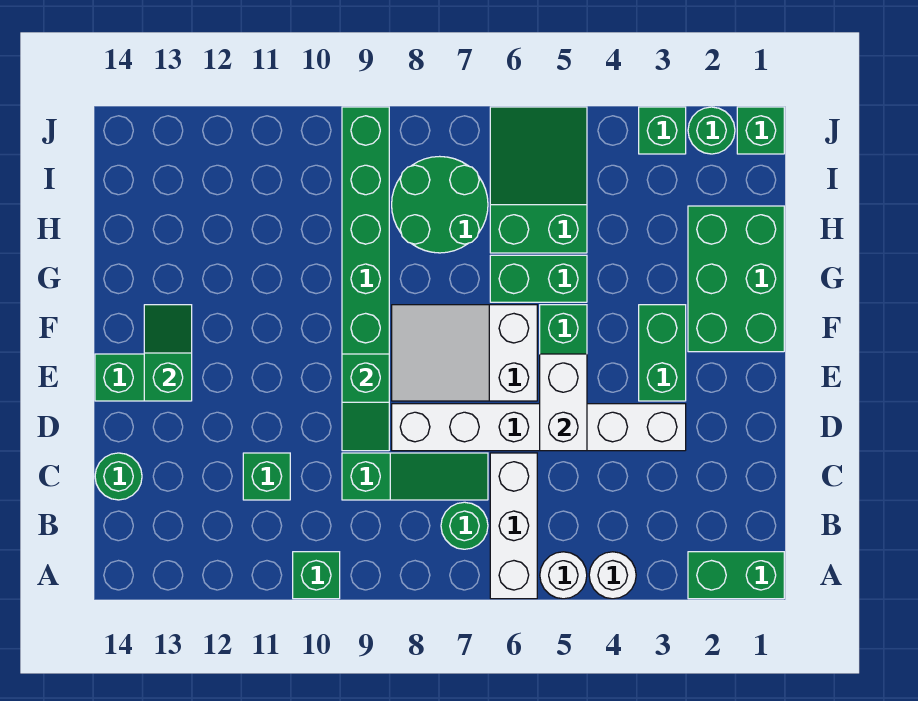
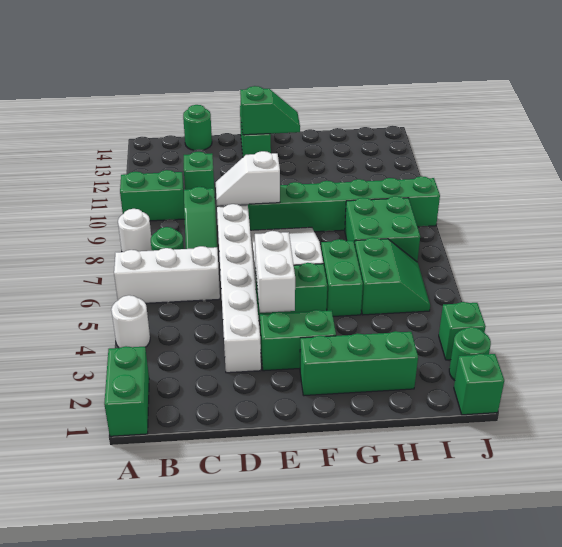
white round brick A5 level 1 -> white round brick A8 level 1
green brick A10 level 1 -> green brick A10:B10 level 1
white brick D5:E5 level 2 -> white brick E4:E5 level 2
green slope D9:E9 level 2 top E -> white slope D9:E9 level 2 top E
green brick F1:H2 level 1 -> green brick F2:H2 level 1
green slope H5:J6 level 1 top H -> green slope H5:I6 level 1 top H
green round brick H7:I8 level 1 -> green brick H7:I8 level 1

